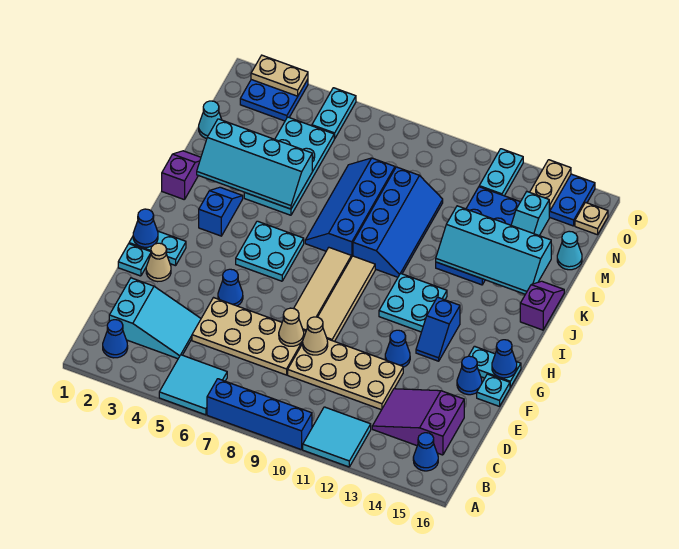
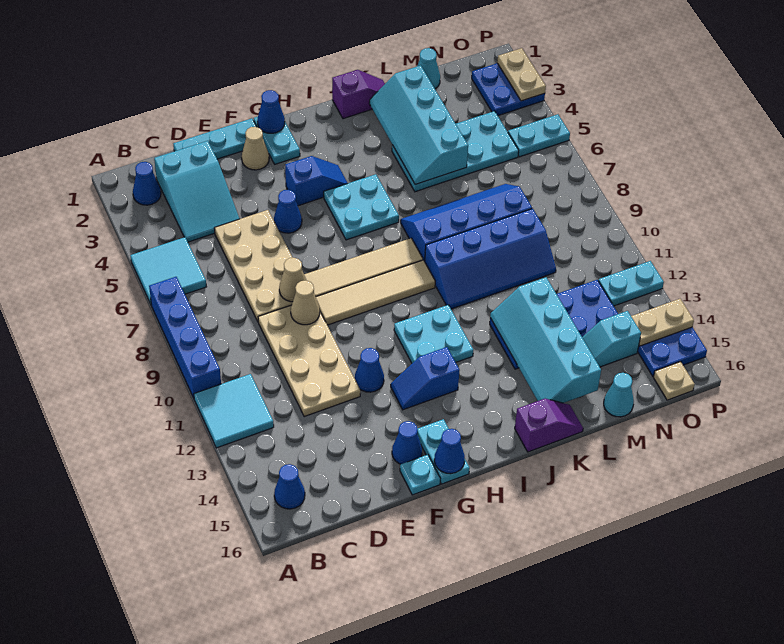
purple slope C13:D15 level 1 top 15 -> none
cyan plate F1 level 1 -> cyan plate D1:F1 level 1
blue slope I3:J3 level 1 top I -> blue slope G4:H4 level 1 top G

